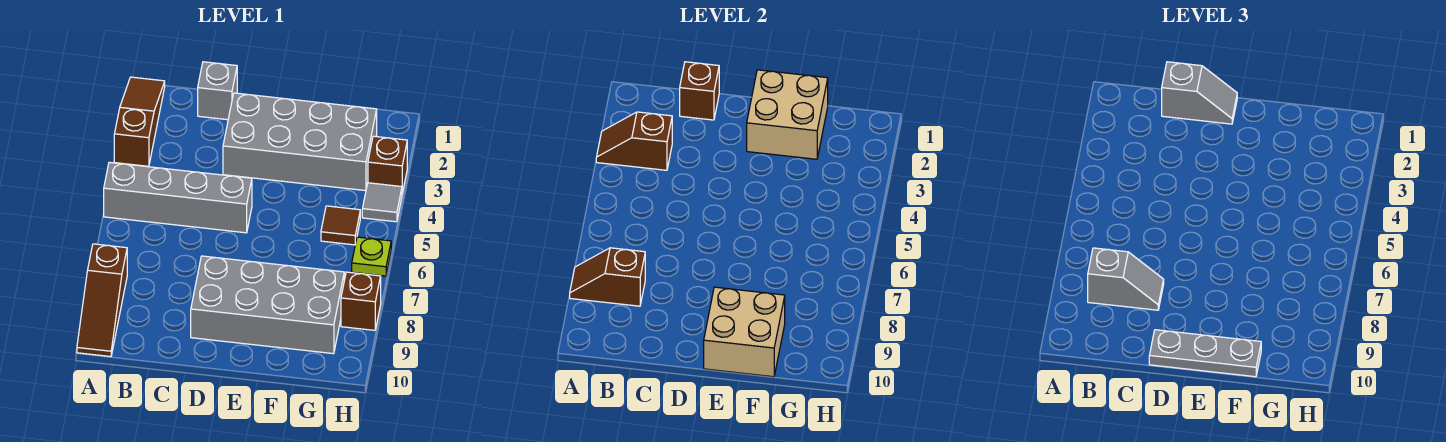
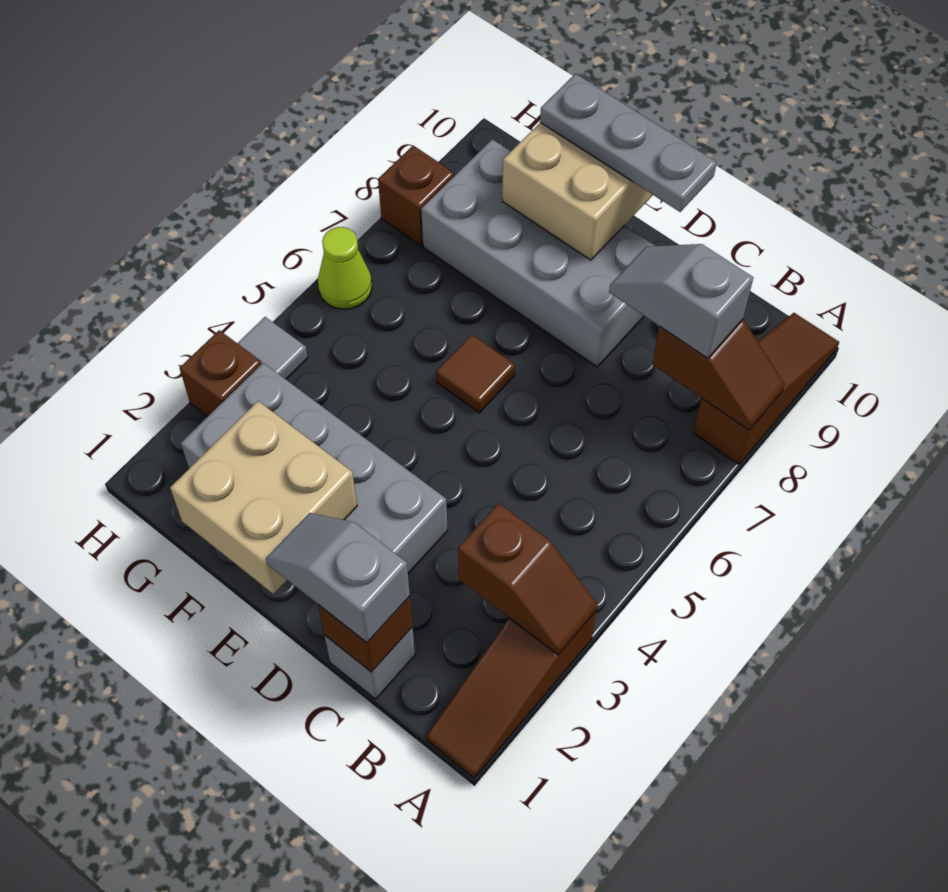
grey brick A5:D5 level 1 -> none
brown tile G5 level 1 -> brown tile E6 level 1
lime plate H6 level 1 -> lime cone H6 level 1

